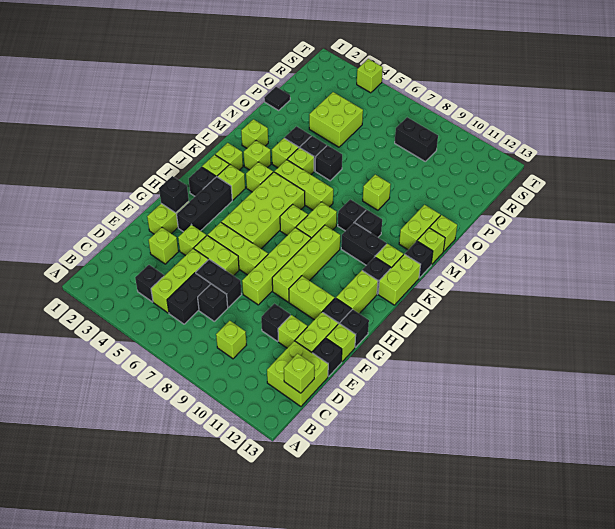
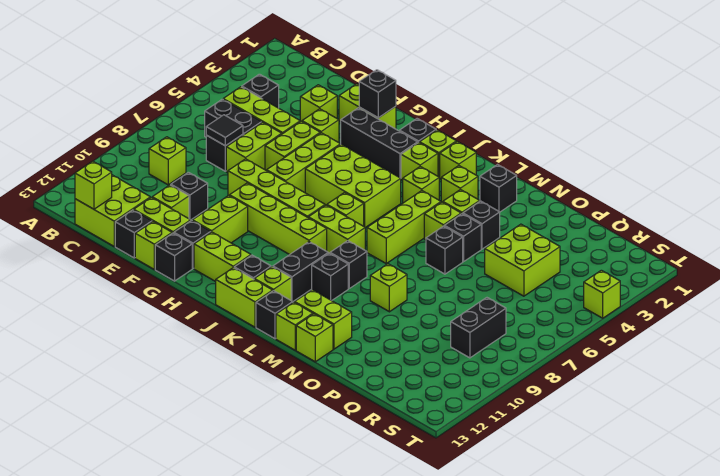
black brick E6:E7 level 1 -> lime brick E6:E7 level 1
lime brick H5:K6 level 1 -> lime brick H5:J6 level 1
lime brick M2 level 1 -> black brick M2 level 1
black tile P1 level 1 -> black tile D7 level 2

